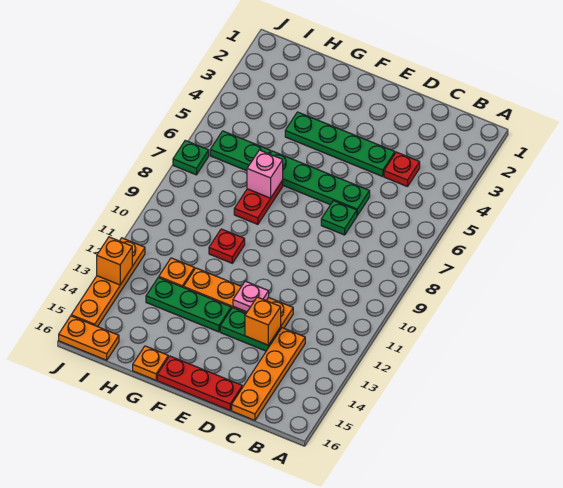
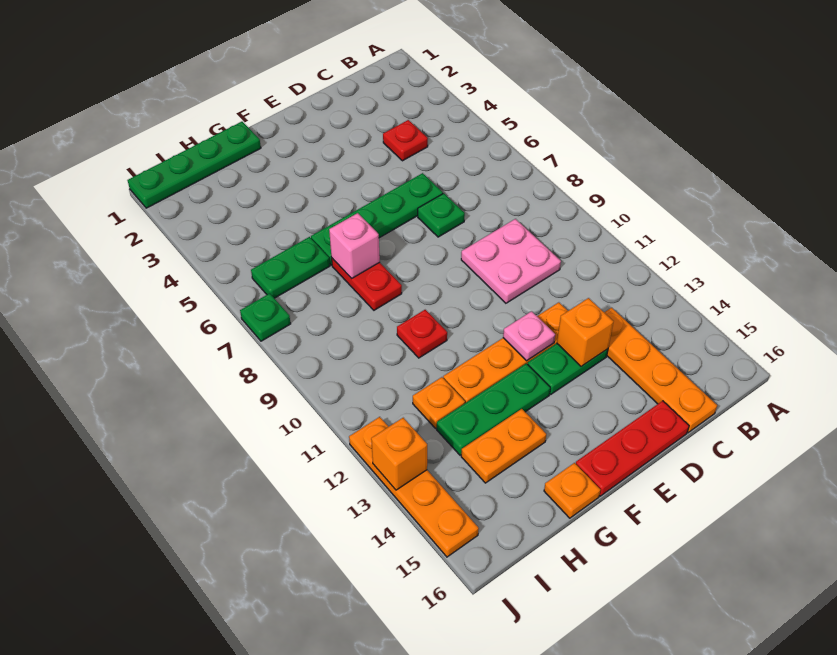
none -> pink plate C9:D10 level 1
green plate D4:G4 level 1 -> green plate G1:J1 level 1
orange plate I16:J16 level 1 -> orange plate G14:H14 level 1

